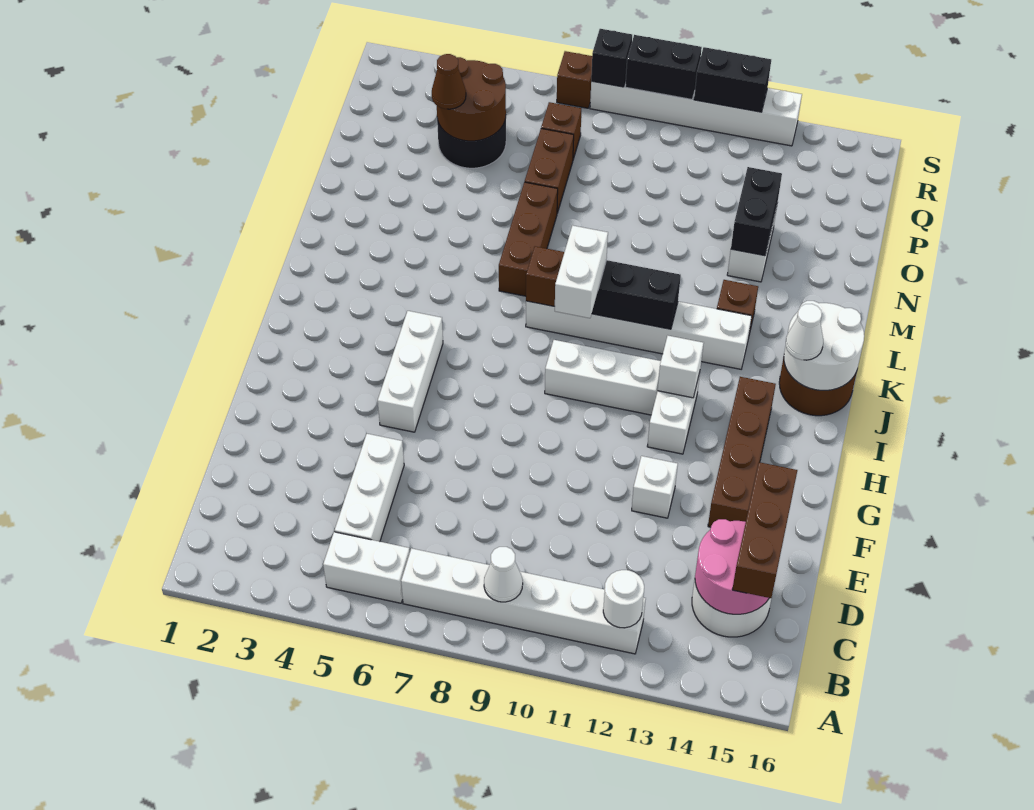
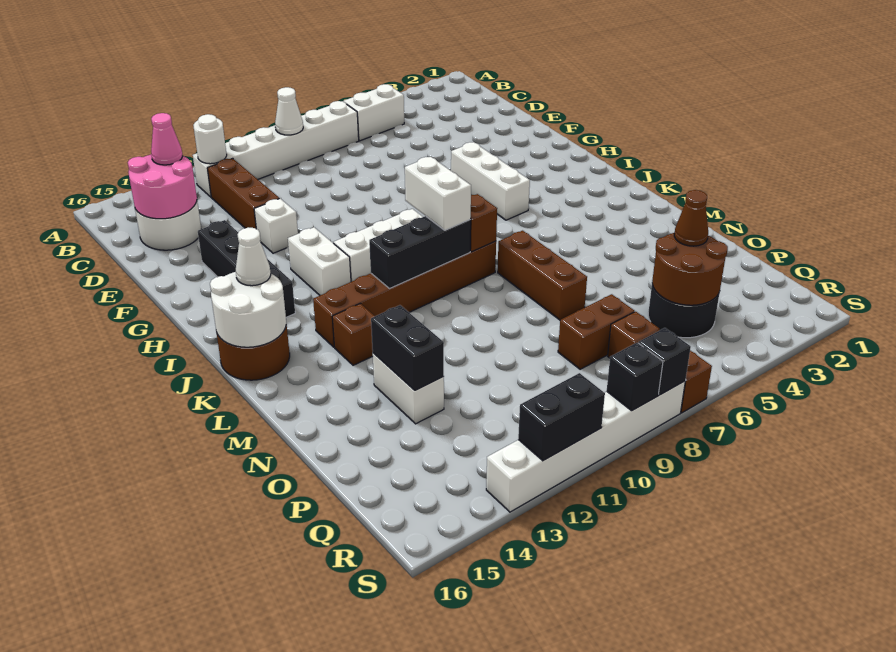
white brick C5:E5 level 1 -> none
none -> pink cone C14 level 3
brown brick C15:E15 level 3 -> brown brick C12:E12 level 1
brown brick F14:I14 level 1 -> black brick F14:I14 level 1
white brick I12 level 2 -> none
white brick K8:K13 level 1 -> brown brick K8:K13 level 1
brown brick O7:P7 level 1 -> brown brick P7:P8 level 1
black brick S9:S10 level 2 -> black brick S9 level 2

